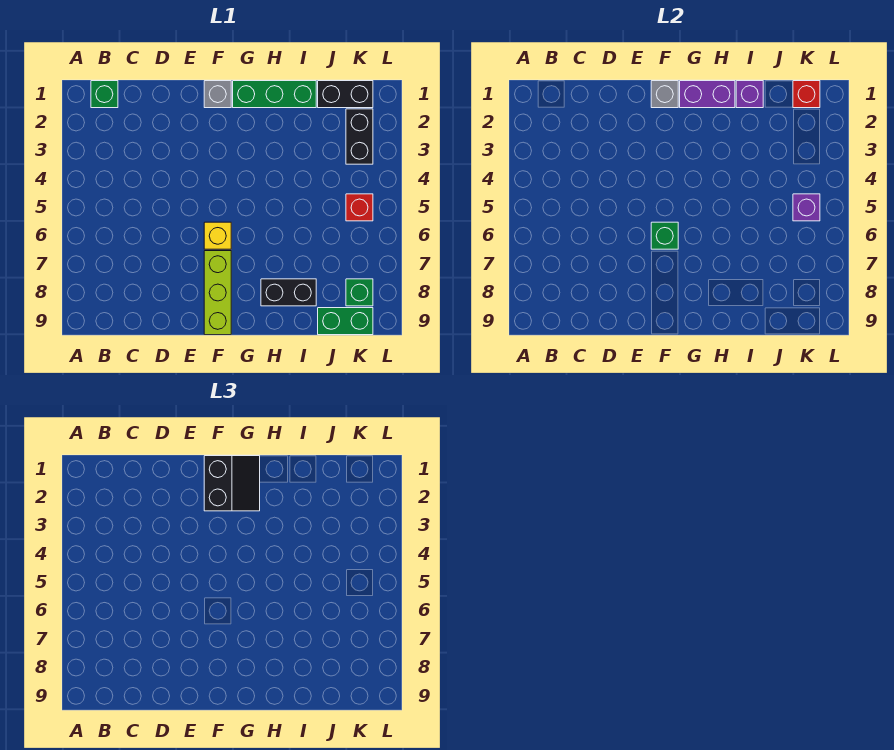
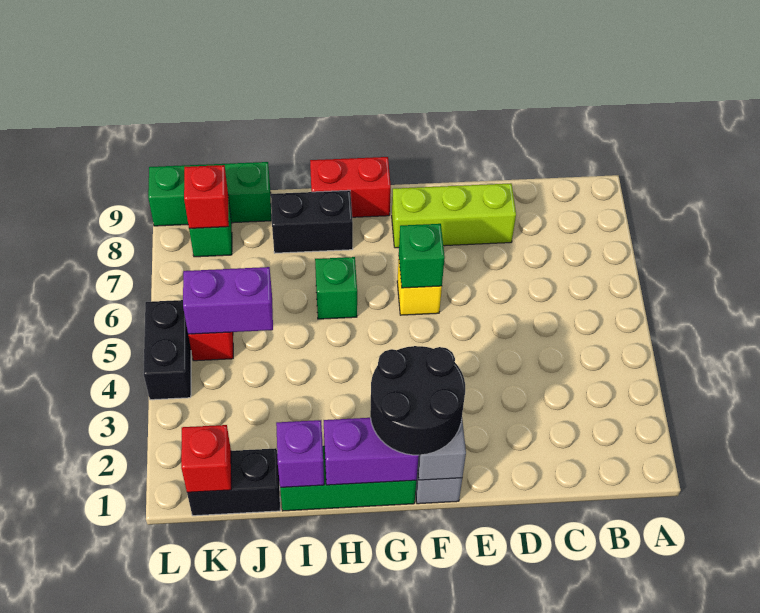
green brick B1 level 1 -> green brick H6 level 1
black slope F1:G2 level 3 top F -> black round brick F1:G2 level 3
lime brick F7:F9 level 1 -> lime brick D8:F8 level 1
none -> red brick G9:H9 level 1
green brick J9:K9 level 1 -> green brick J9:L9 level 1
black brick K2:K3 level 1 -> black brick L4:L5 level 1
purple brick K5 level 2 -> purple brick J5:K5 level 2
none -> red brick K8 level 2

